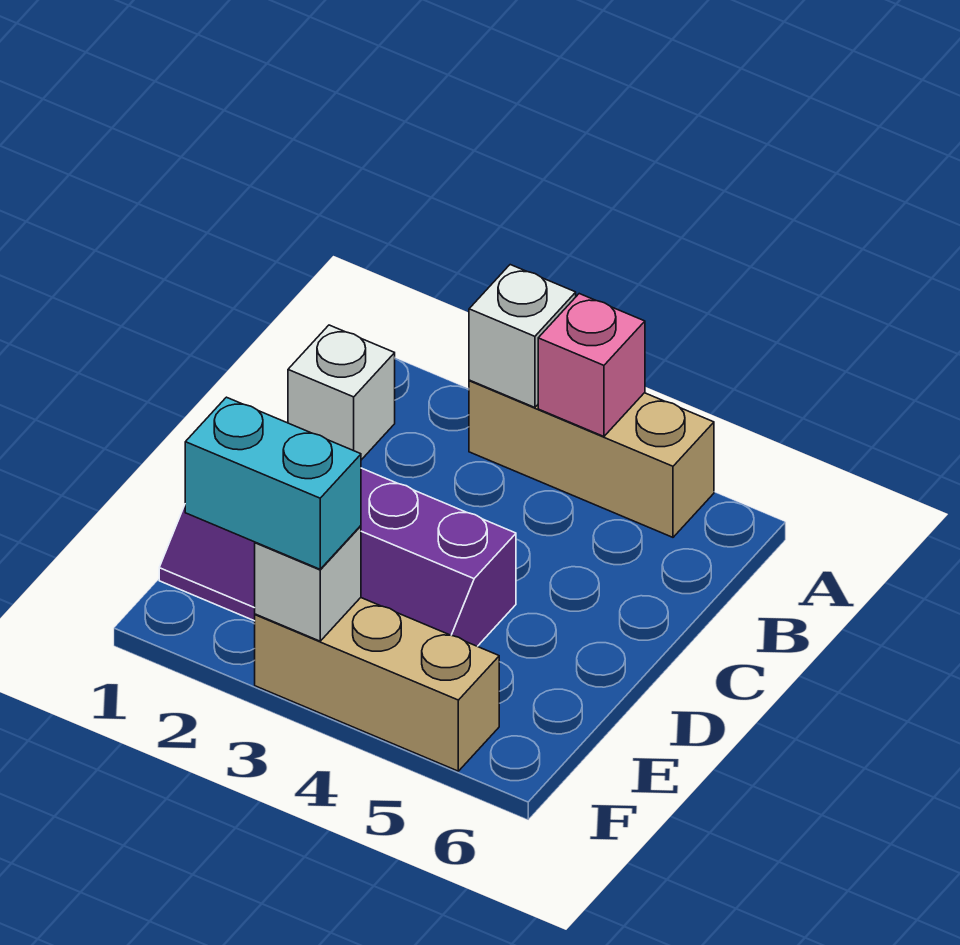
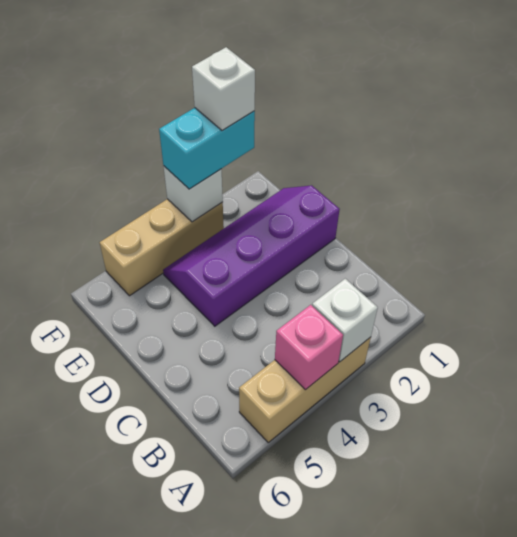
white brick B1 level 1 -> white brick F2 level 4

